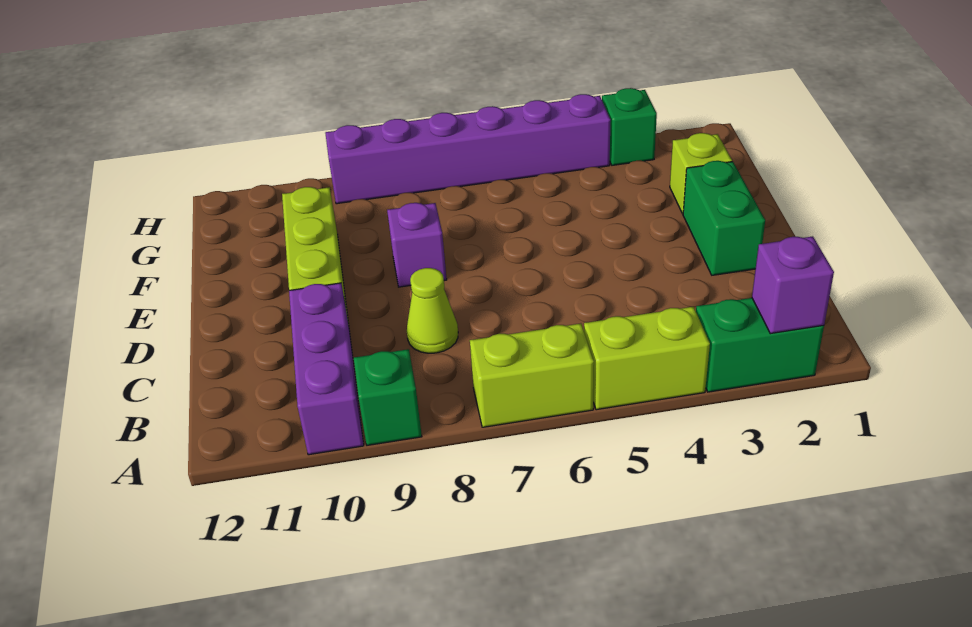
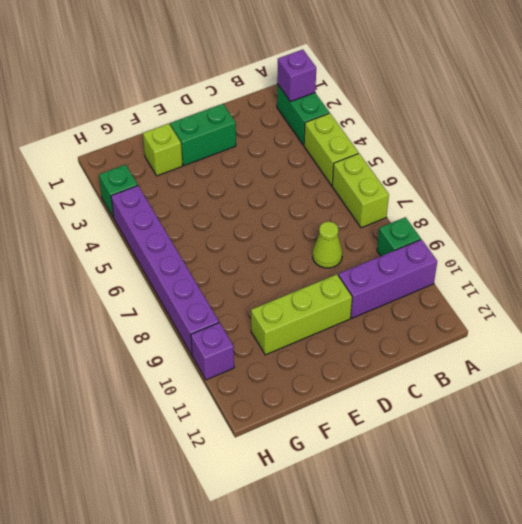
purple brick E8 level 1 -> purple brick H10 level 1

